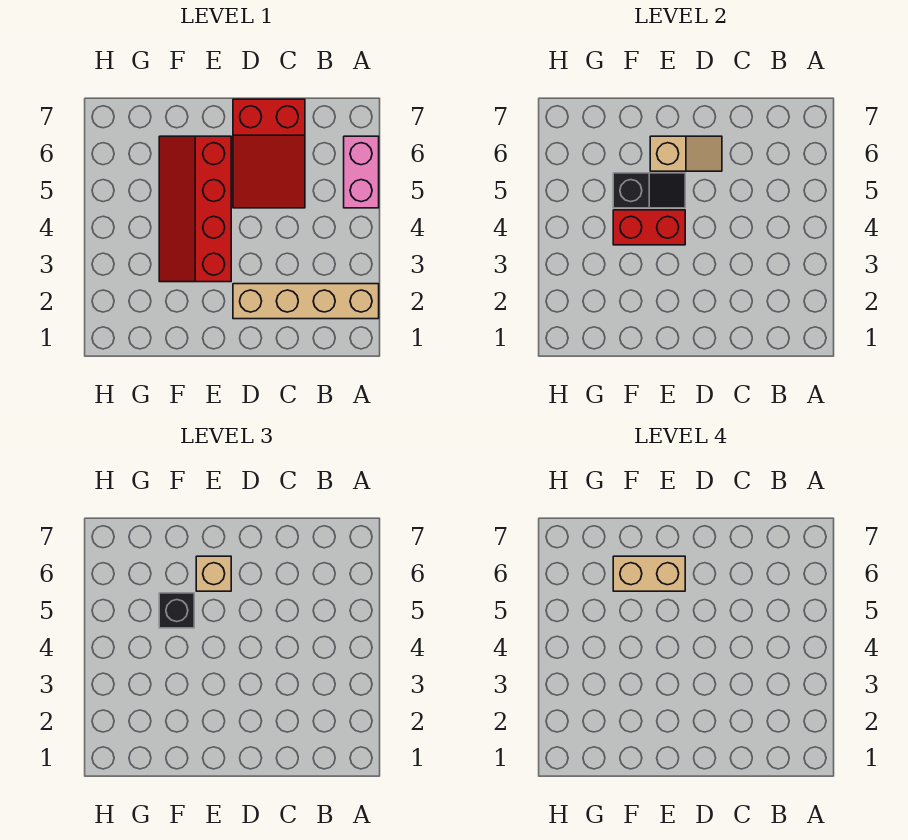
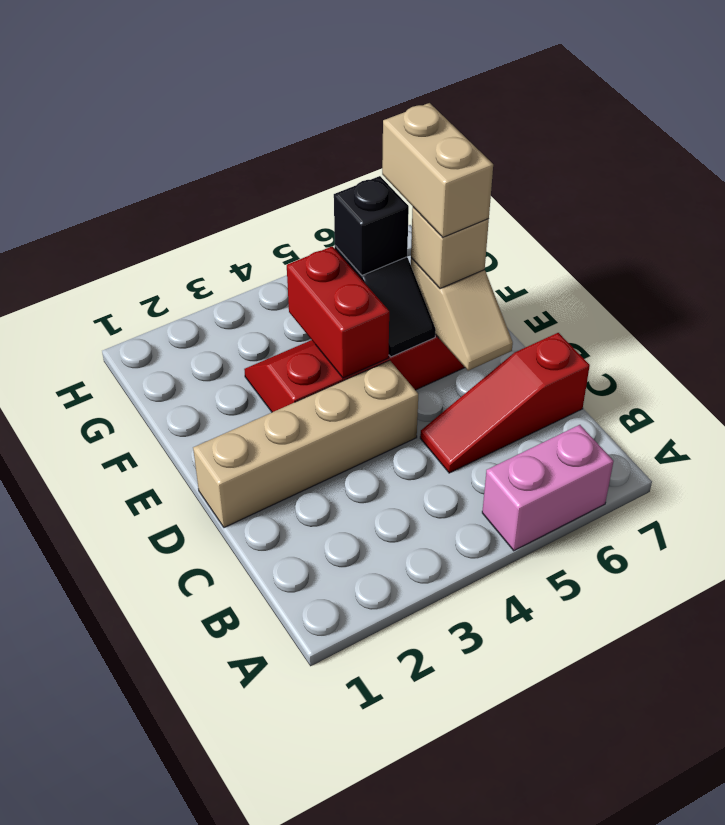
tan brick A2:D2 level 1 -> tan brick D1:D4 level 1
red slope C5:D7 level 1 top 7 -> red slope C5:C7 level 1 top 7

